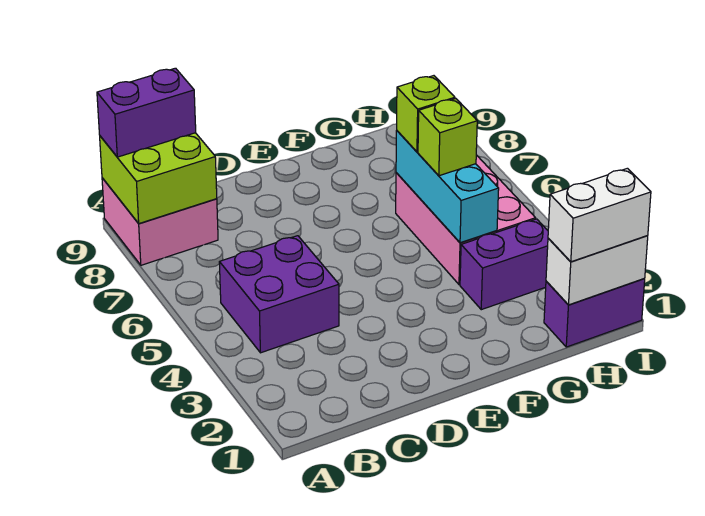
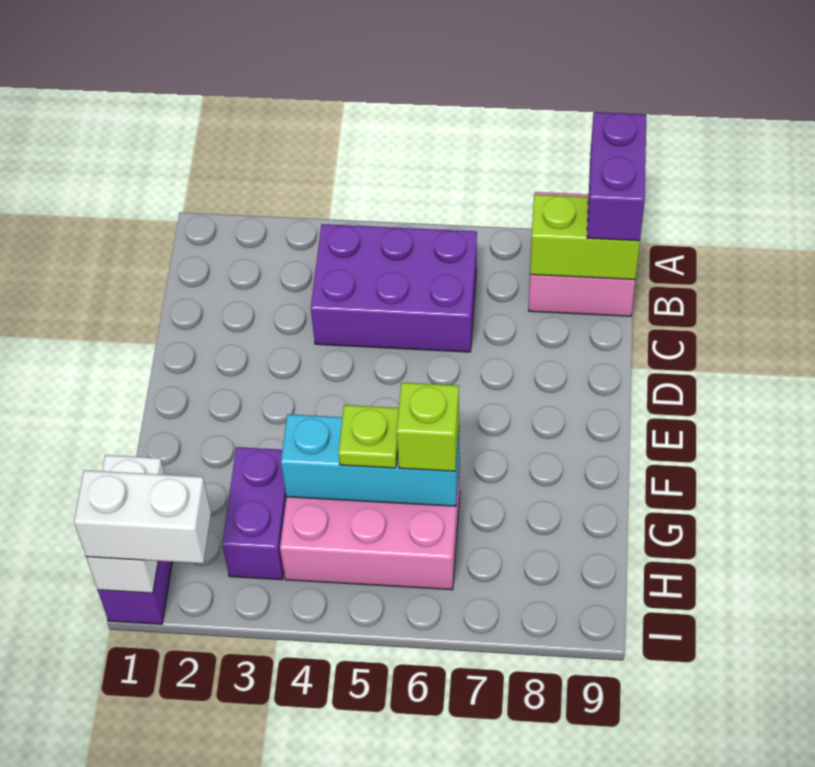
lime brick A8:B9 level 2 -> lime brick B8:B9 level 2
purple brick B4:C5 level 1 -> purple brick B4:C6 level 1
lime brick G5 level 3 -> lime plate G5 level 3
white brick H1:I1 level 3 -> white brick I1:I2 level 3

